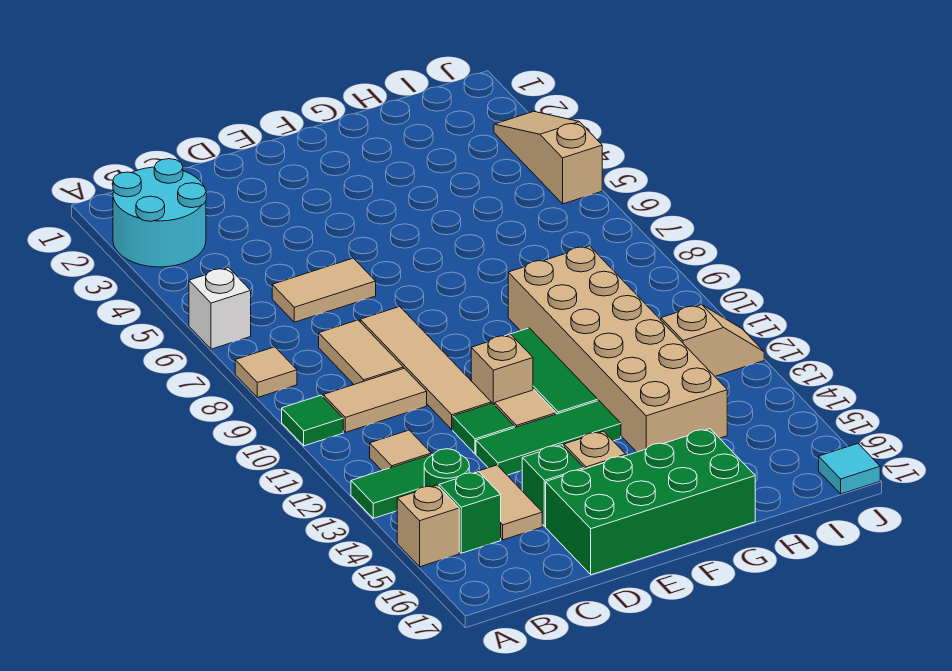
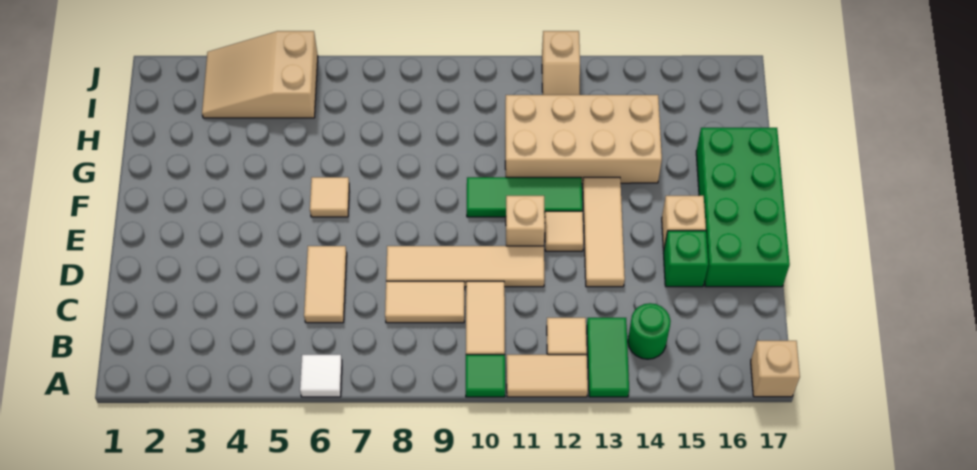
cyan round brick A2:B3 level 1 -> none
white brick A6 level 1 -> white tile A6 level 1
tan tile A8 level 1 -> tan tile F6 level 1
tan brick A15 level 1 -> tan brick A17 level 1
green brick B15 level 1 -> none
tan tile C14:C15 level 1 -> tan tile A11:A12 level 1
green tile D12 level 1 -> none
green tile D13:F13 level 1 -> tan tile D13:F13 level 1
tan brick G9:H14 level 1 -> tan brick G11:H14 level 1
tan slope I12:J12 level 1 top I -> tan slope I12:J12 level 1 top J
tan slope J3:J5 level 1 top 5 -> tan slope I3:J5 level 1 top 5
cyan tile J17 level 1 -> none

